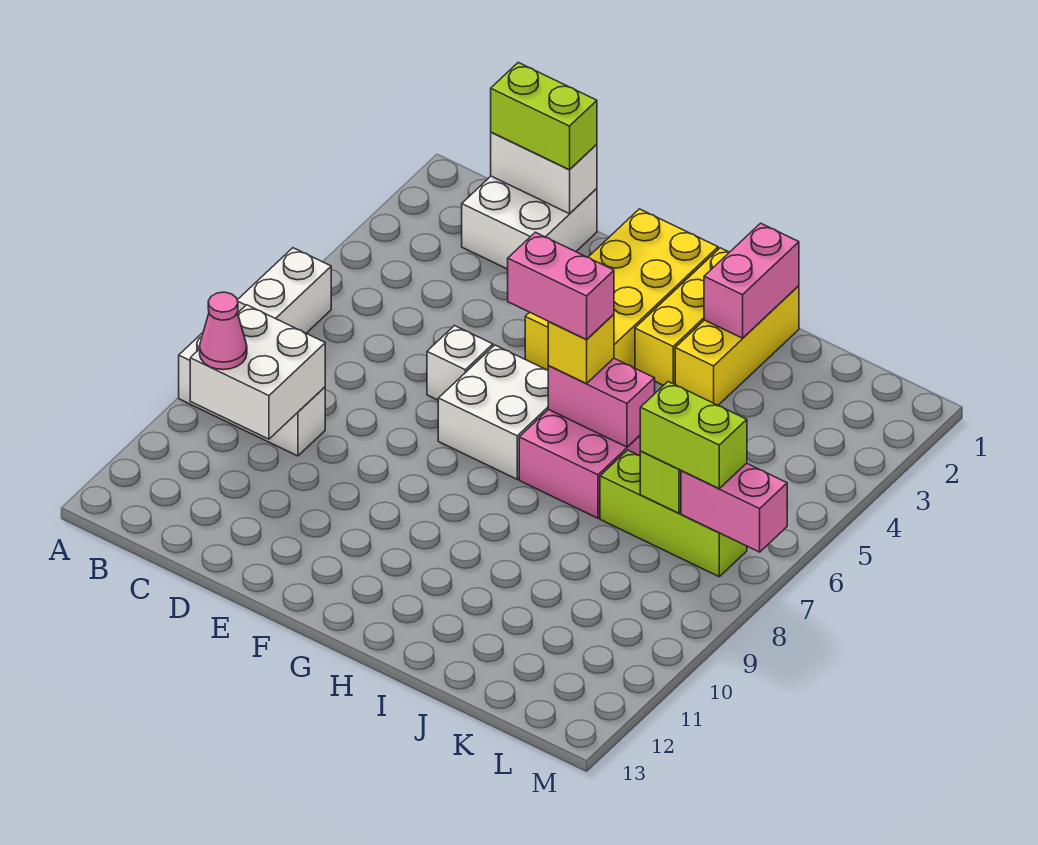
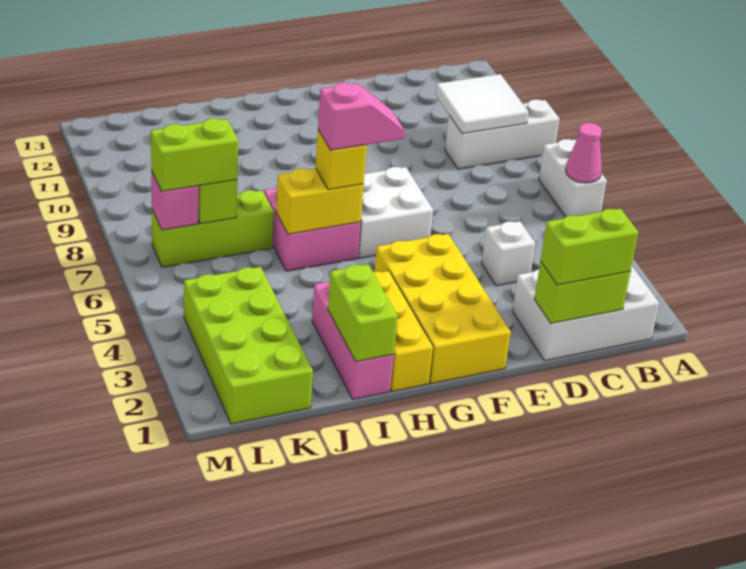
white brick B9:C10 level 2 -> white tile B9:C10 level 2
pink cone B10 level 3 -> pink cone A6 level 2
white brick C1:D2 level 1 -> white brick B1:D2 level 1
white brick C1:D1 level 2 -> lime brick C1:D1 level 2
white brick E6 level 1 -> white brick D4 level 1
pink brick G6:H6 level 4 -> pink slope G6:H6 level 4 top H
pink brick H6:I6 level 2 -> yellow brick H6:I6 level 2
yellow brick I1:I3 level 1 -> pink brick I1:I3 level 1
pink brick I1:I2 level 2 -> lime brick I1:I2 level 2
none -> lime brick K1:L4 level 1
pink brick L7:M7 level 2 -> pink brick L7 level 2

